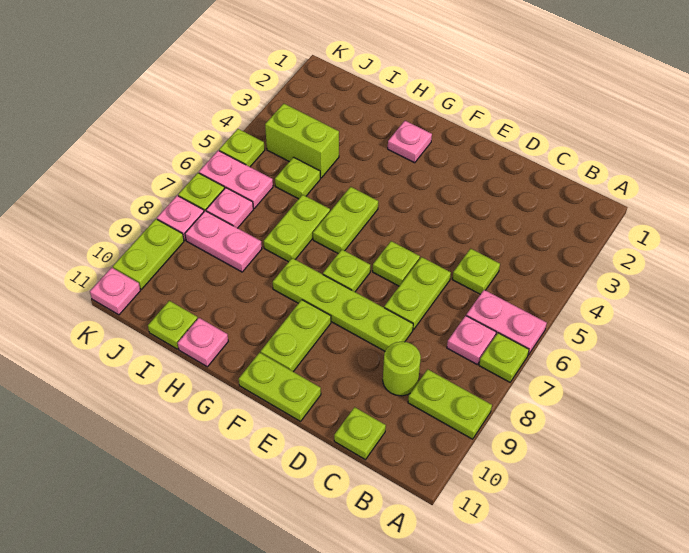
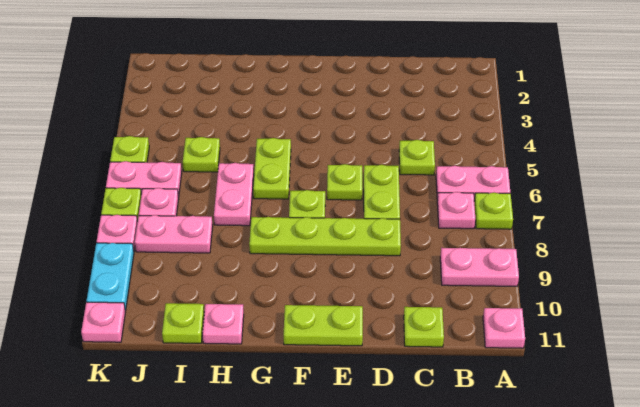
lime plate A9:B9 level 1 -> pink plate A9:B9 level 1
lime round brick C9 level 1 -> none
lime plate F9:F10 level 1 -> none
pink plate G2 level 1 -> pink plate A11 level 1
lime plate H6:H7 level 1 -> pink plate H6:H7 level 1
lime brick I4:J4 level 1 -> none
lime plate K9:K10 level 1 -> cyan plate K9:K10 level 1

